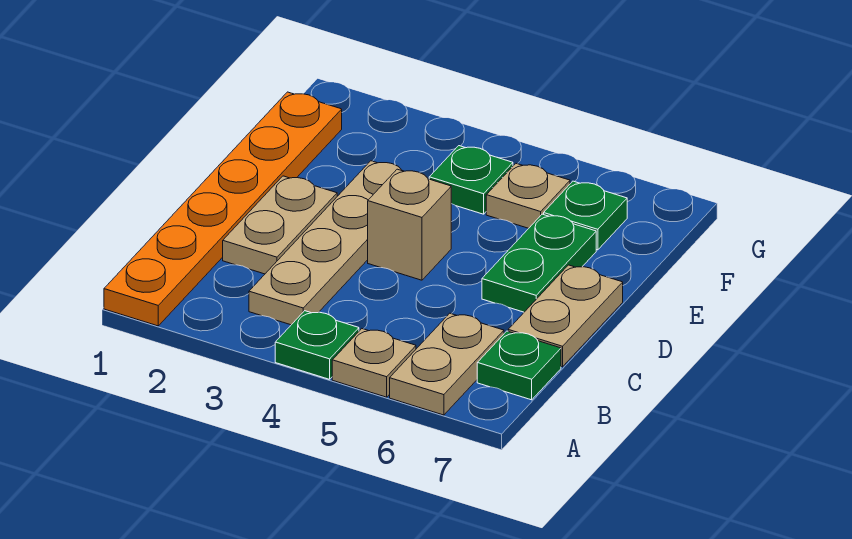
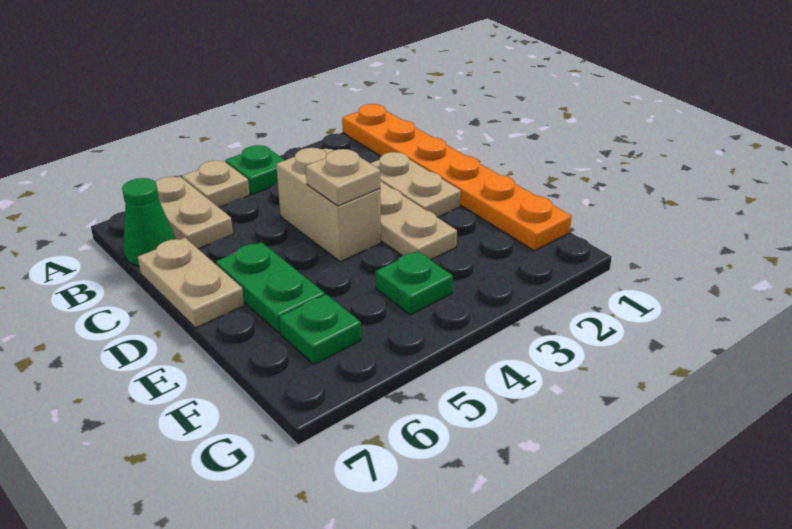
green plate B7 level 1 -> green cone B7 level 1
tan brick D4 level 1 -> tan brick C4:D4 level 1
tan plate F5 level 1 -> tan plate D4 level 2

